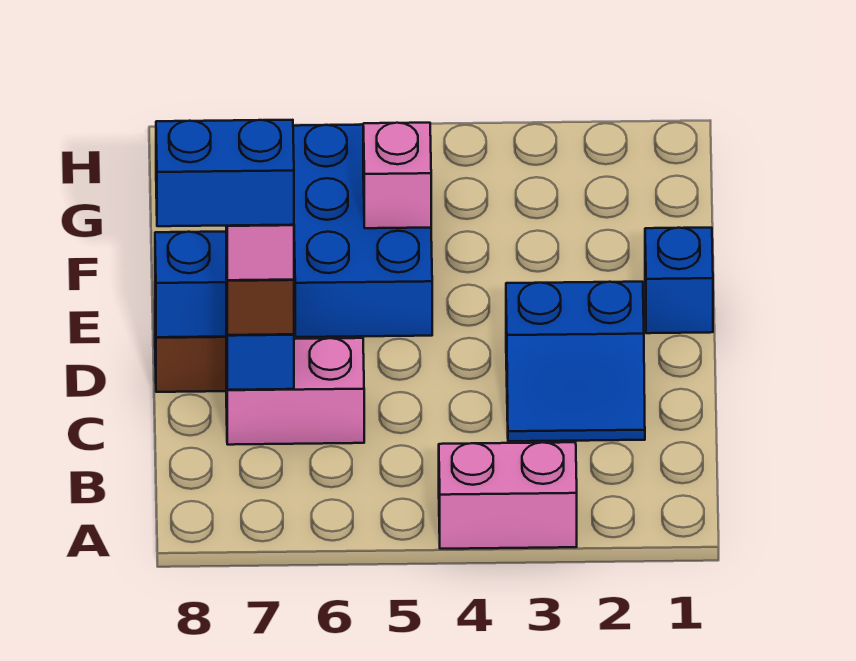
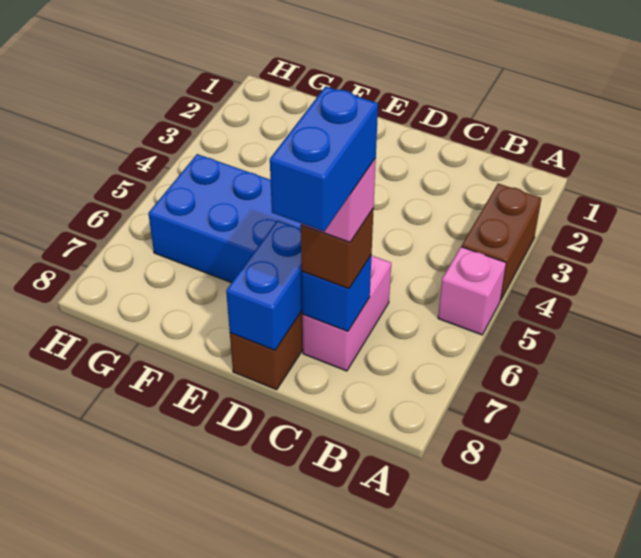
pink brick A3:A4 level 1 -> brown brick A3:A4 level 1
blue slope C2:D3 level 1 top D -> none
blue brick E1 level 1 -> none
pink brick F5 level 2 -> pink brick A5 level 1

